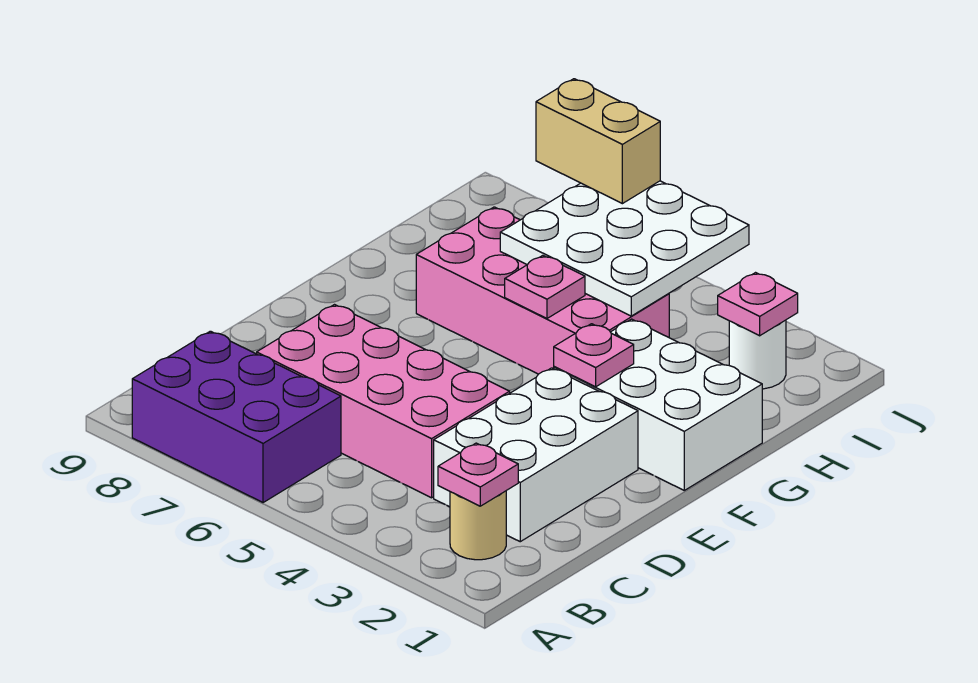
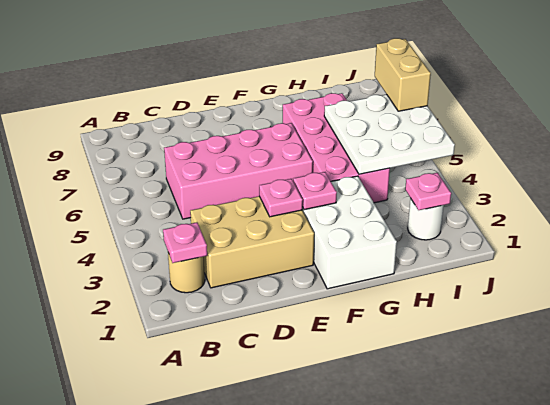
purple brick A6:B8 level 1 -> none
white brick C2:E3 level 1 -> tan brick C2:E3 level 1
pink brick C4:D7 level 1 -> pink brick C5:F6 level 1
pink plate G5 level 2 -> pink plate E3 level 2

